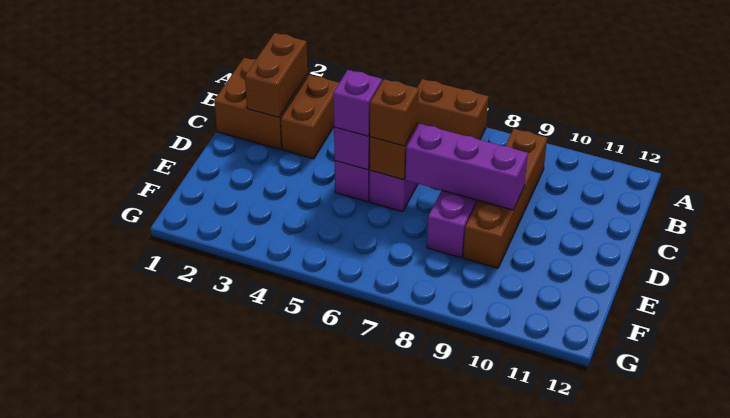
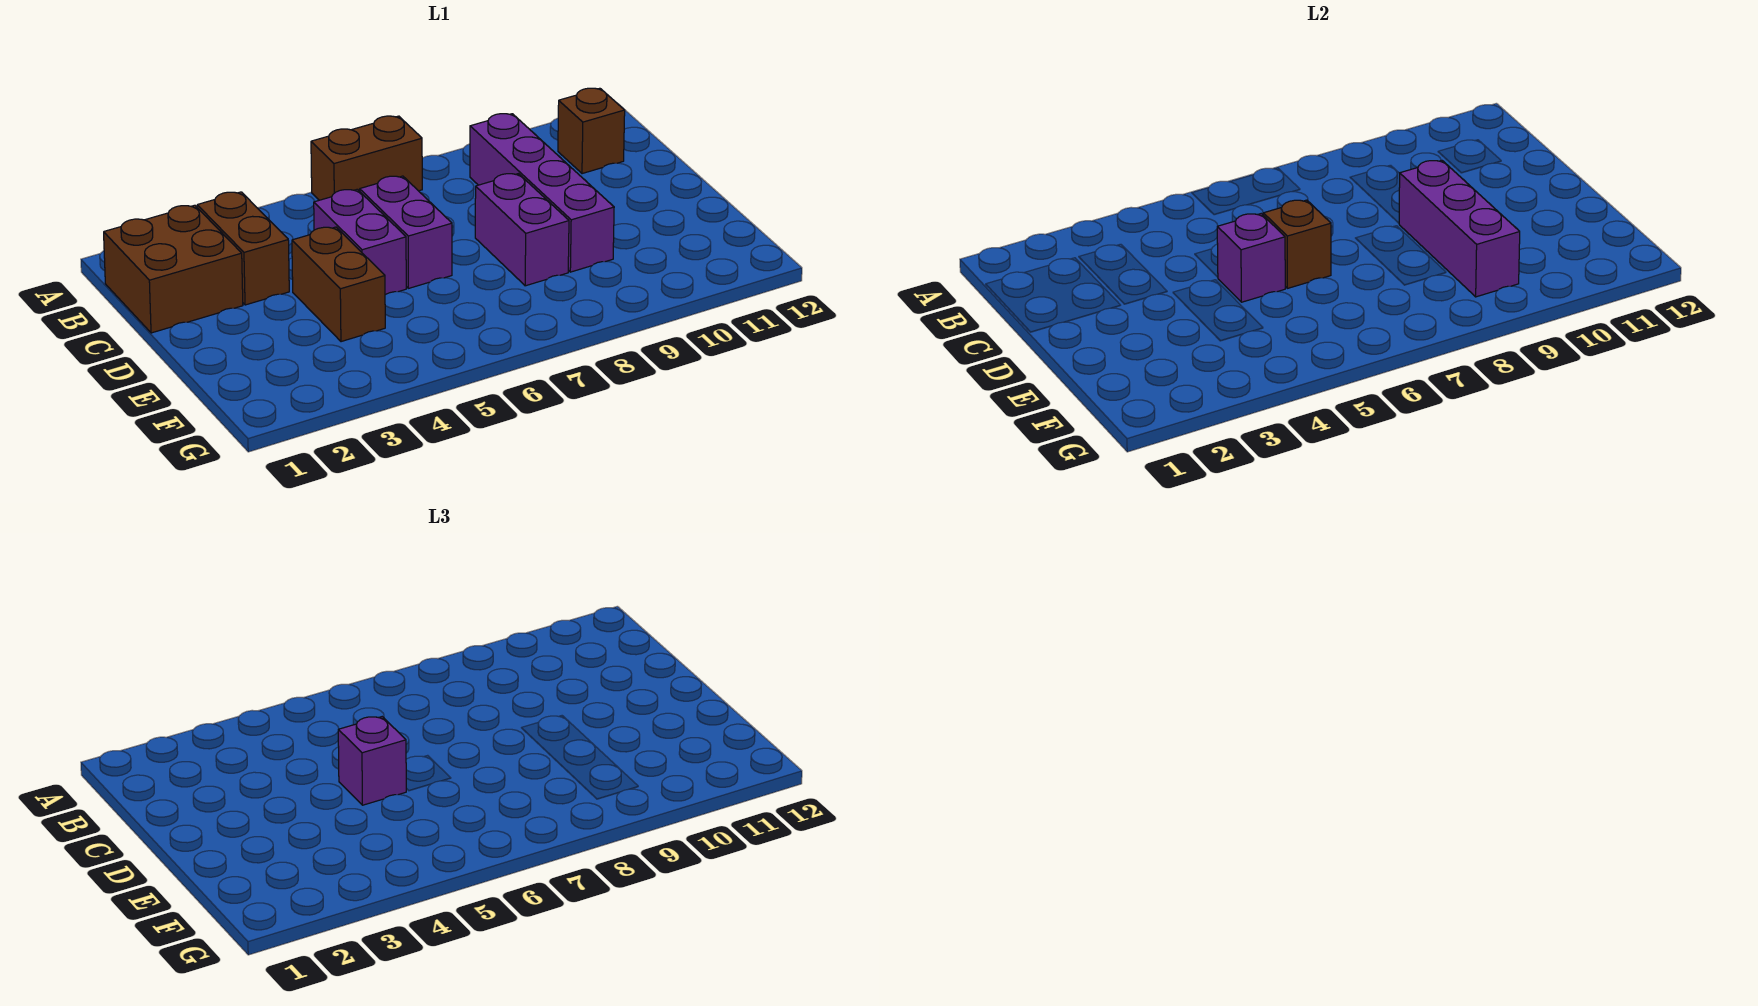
brown brick B2:C2 level 2 -> brown brick D4:E4 level 1
brown brick B9:E9 level 1 -> purple brick B9:E9 level 1
brown brick D6 level 3 -> brown brick B11 level 1
purple brick D7:D9 level 2 -> purple brick D9:F9 level 2

